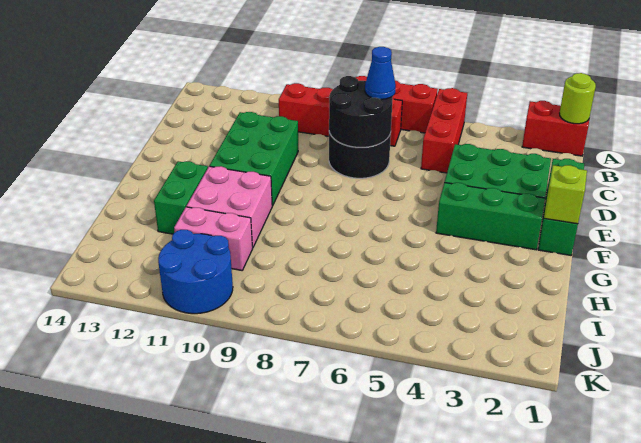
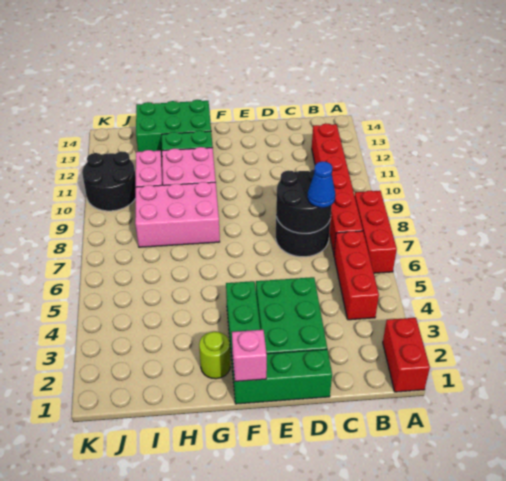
lime round brick A1 level 2 -> lime round brick G2 level 1
red brick A5:C5 level 1 -> red brick B4:B6 level 1
red brick B7:B10 level 1 -> red brick B7:B12 level 1
green brick D10:F11 level 1 -> green brick G13:I14 level 1
lime brick F1 level 2 -> pink brick F1 level 2
none -> pink brick G8:I9 level 1
blue round brick J10:K11 level 1 -> black round brick J10:K11 level 1

